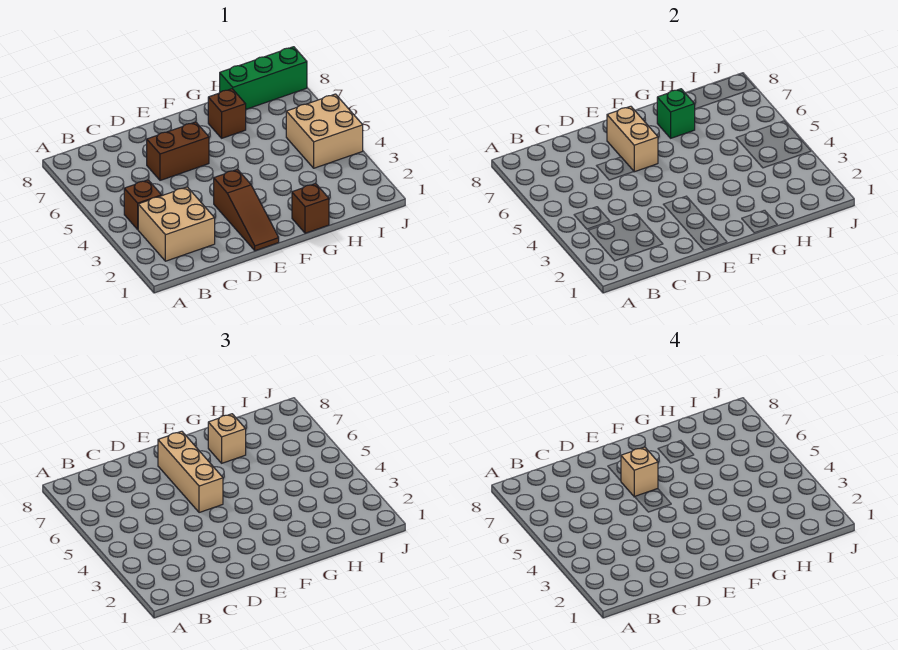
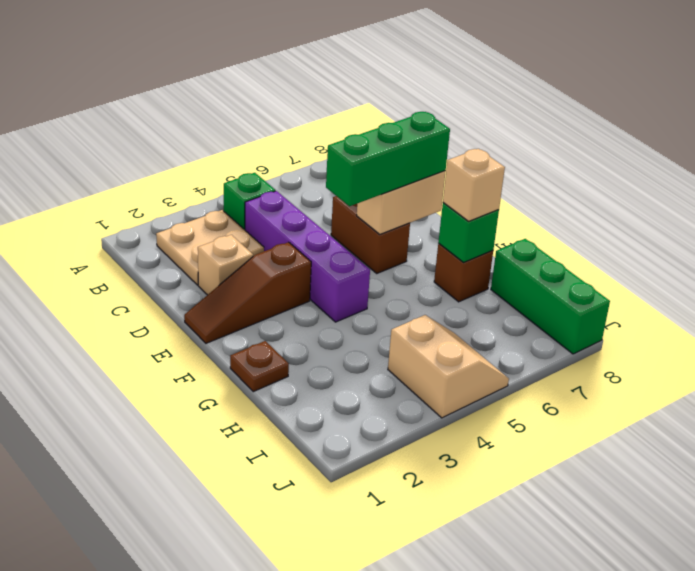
tan brick B2:C3 level 1 -> tan plate B2:C3 level 1
brown brick B4 level 1 -> green brick B4 level 1
none -> purple brick C4:F4 level 1
tan brick E5:E7 level 3 -> green brick E5:E7 level 3
tan brick E6 level 4 -> tan brick D2 level 1
brown brick G1 level 1 -> brown plate G1 level 1
tan brick I4:J5 level 1 -> tan slope I4:J5 level 1 top 4

